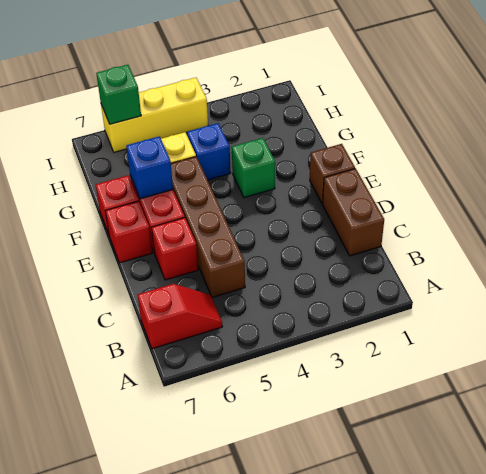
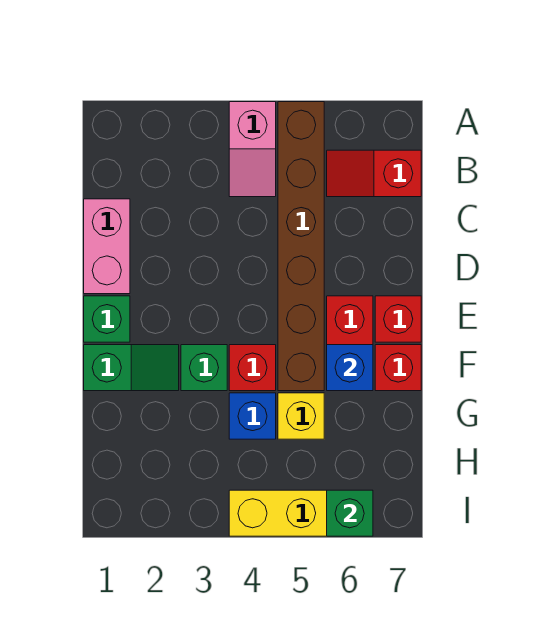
none -> pink slope A4:B4 level 1 top A
brown brick C1:D1 level 1 -> pink brick C1:D1 level 1
brown brick C5:F5 level 1 -> brown brick A5:F5 level 1
red brick D6 level 1 -> red brick F4 level 1
brown brick E1 level 1 -> green brick E1 level 1
none -> green slope F1:F2 level 1 top 1

